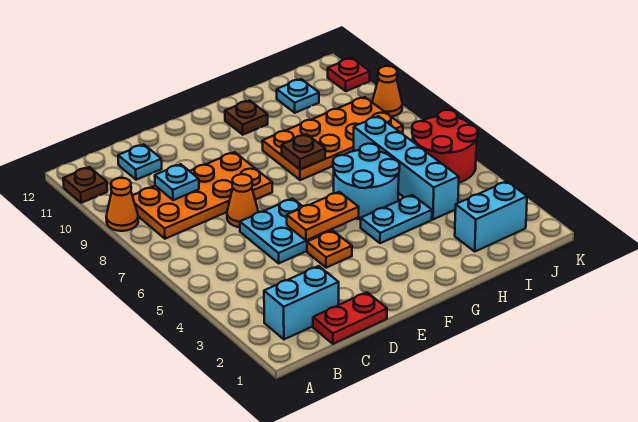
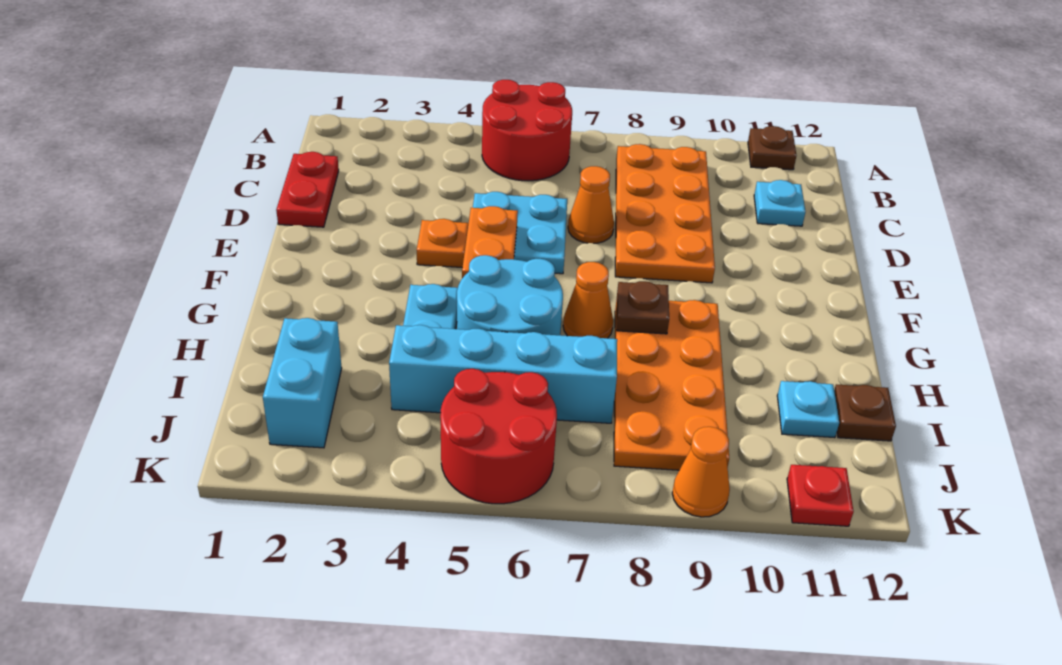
none -> red round brick A5:B6 level 1
orange cone A9 level 1 -> orange cone G7 level 1
cyan brick B2:C2 level 1 -> none
cyan plate C9 level 2 -> none
brown plate G11 level 1 -> brown plate I12 level 1

